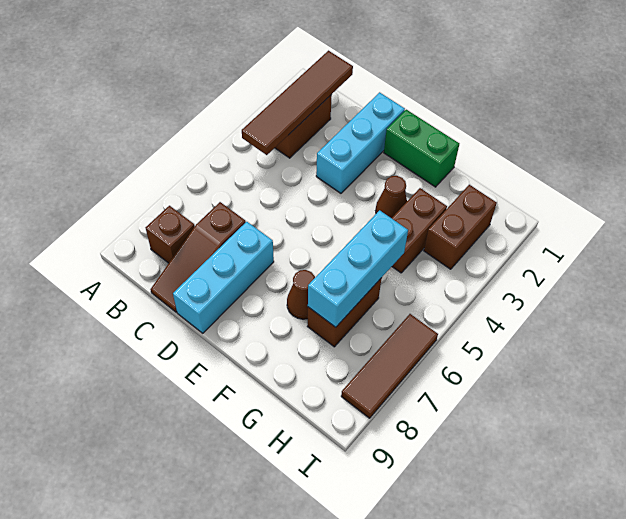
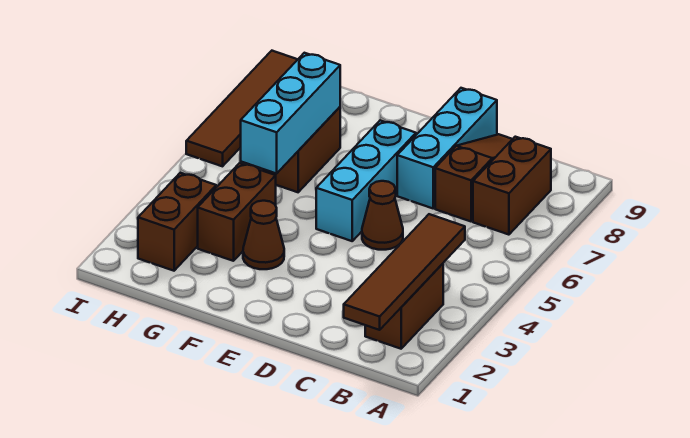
brown brick B8 level 1 -> brown brick B7:B8 level 1
cyan brick D1:D3 level 1 -> cyan brick E5:E7 level 1
green brick E1:F1 level 1 -> none
brown cone F7 level 1 -> brown cone D5 level 1
brown tile I6:I8 level 1 -> brown tile I6:I9 level 1

